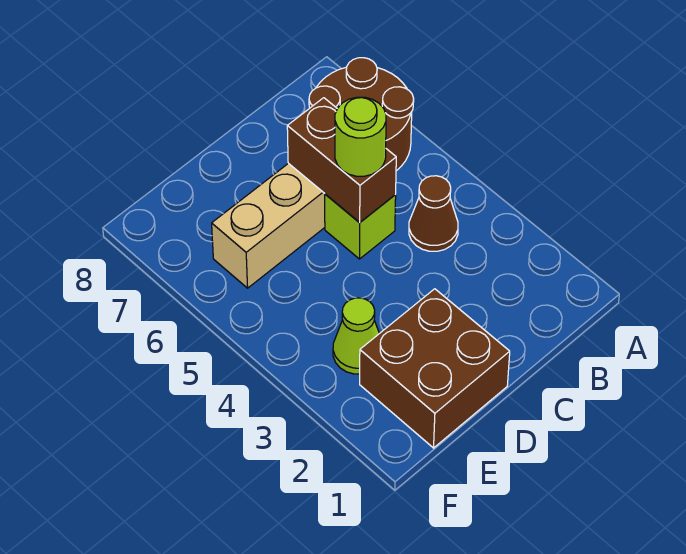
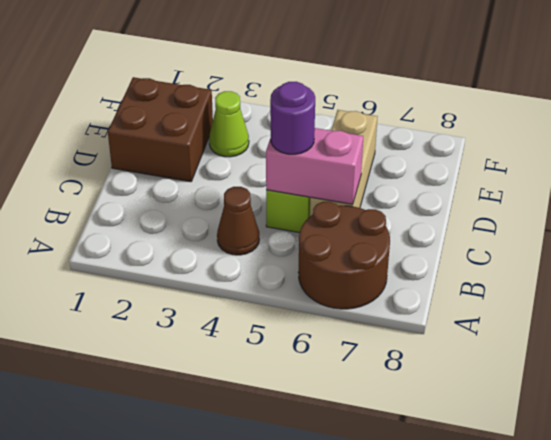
brown brick C5:C6 level 2 -> pink brick C5:C6 level 2
lime round brick C5 level 3 -> purple round brick C5 level 3

